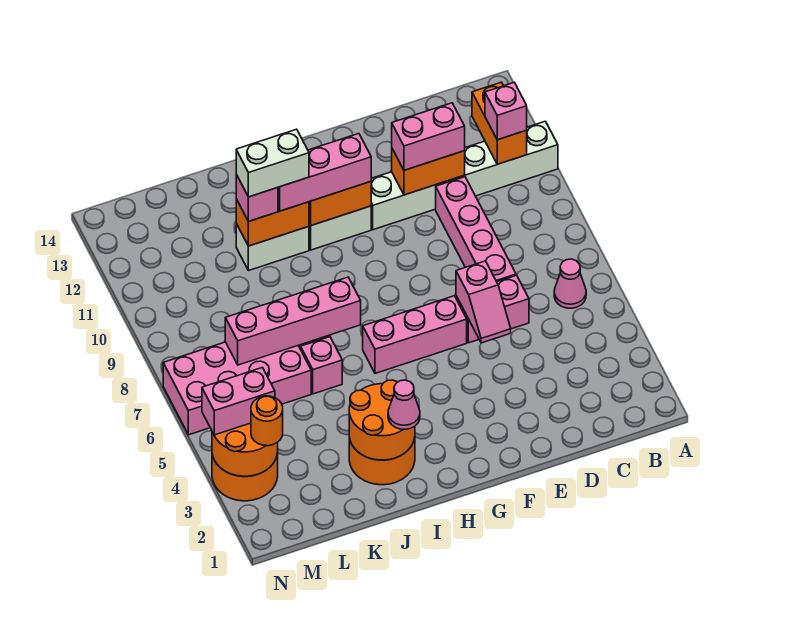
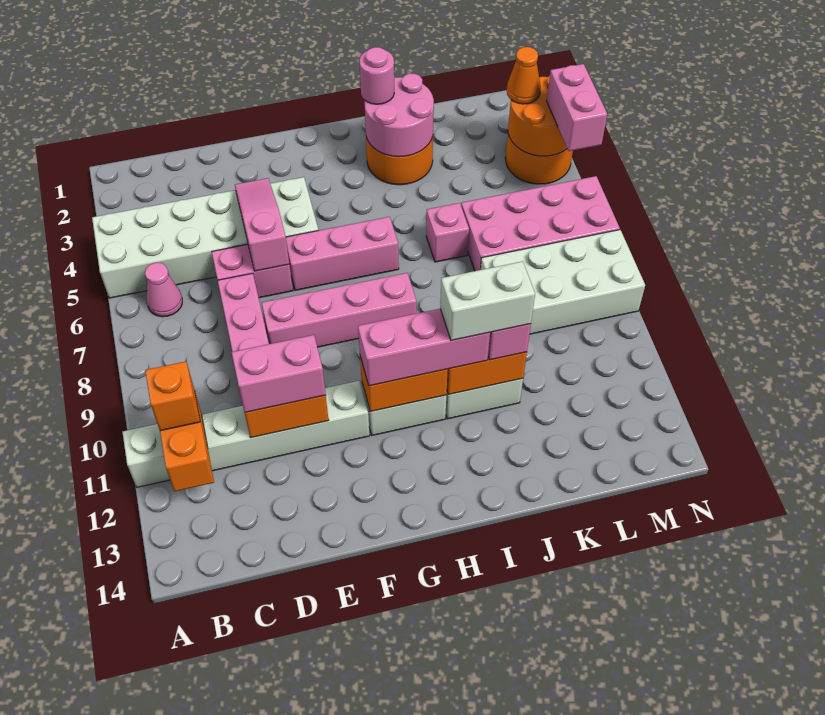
none -> white brick A4:F5 level 1
pink brick B11 level 3 -> orange brick B11 level 3
pink slope E5:E6 level 2 top 6 -> pink slope E4:E6 level 2 top 6
orange round brick I2:J3 level 2 -> pink round brick I2:J3 level 2
pink cone I2 level 3 -> pink round brick I2 level 3
pink brick I7:L7 level 2 -> pink brick E8:H8 level 1
none -> white brick K8:N9 level 1
orange round brick M3 level 3 -> orange cone M3 level 3
pink brick M4:N4 level 3 -> pink brick N4:N5 level 3

